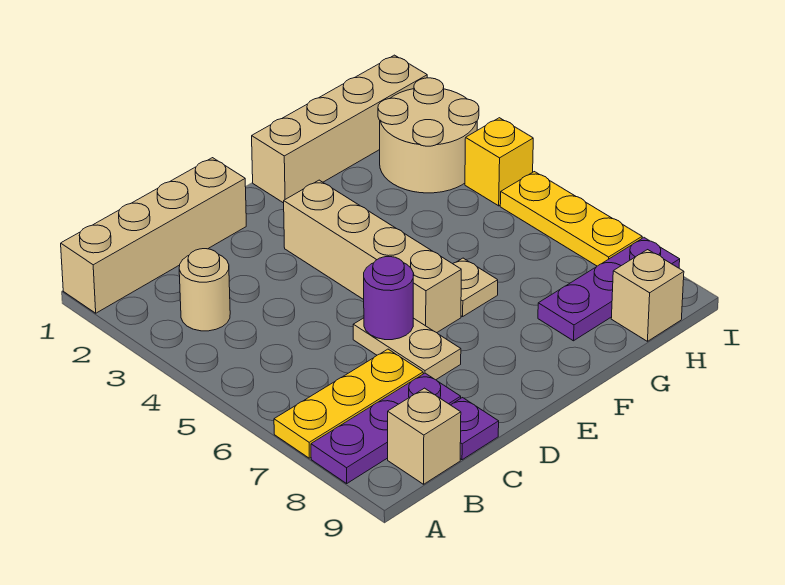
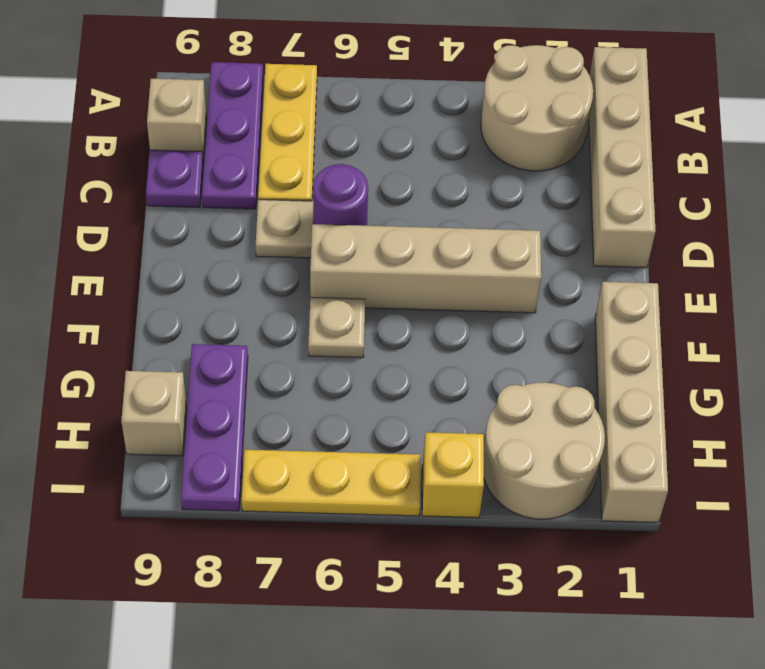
tan round brick B3 level 1 -> tan round brick A2:B3 level 1

